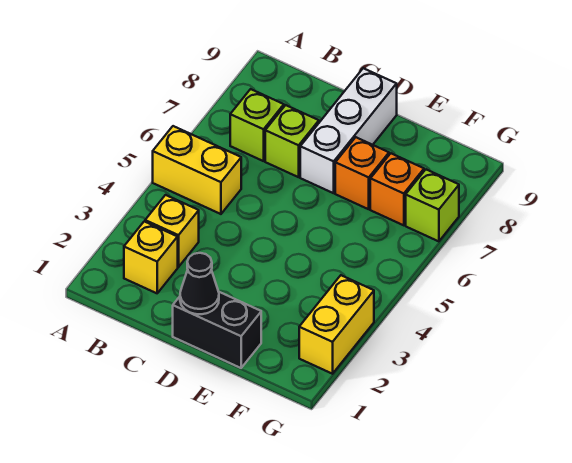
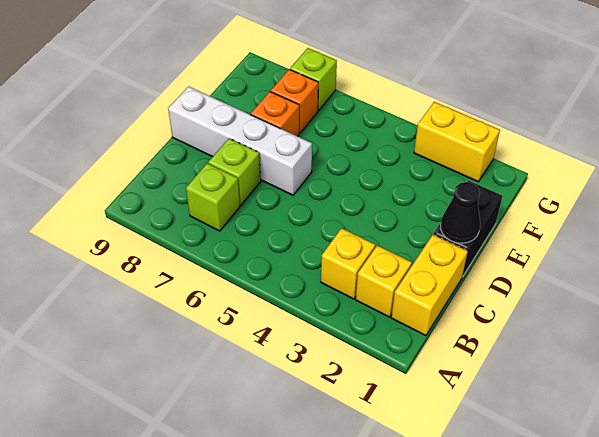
yellow brick A5:B5 level 1 -> yellow brick B1:C1 level 1
white brick D7:D9 level 1 -> white brick D6:D9 level 1

